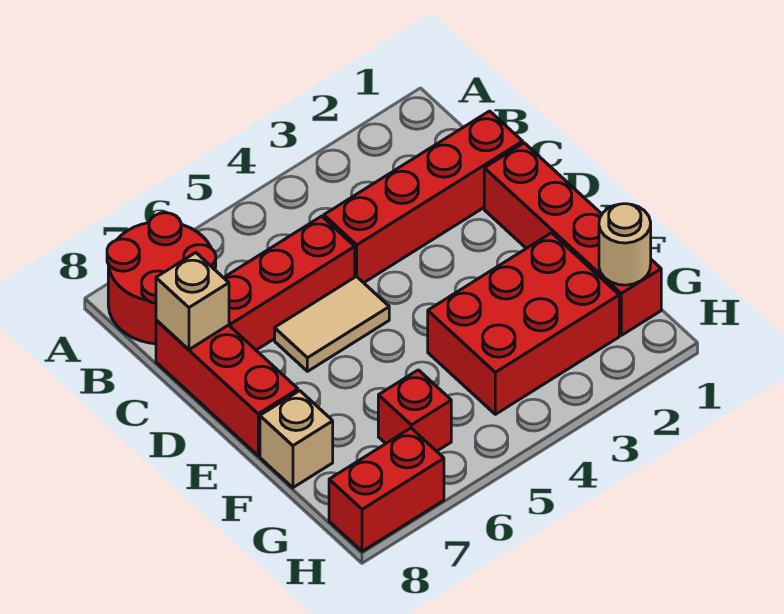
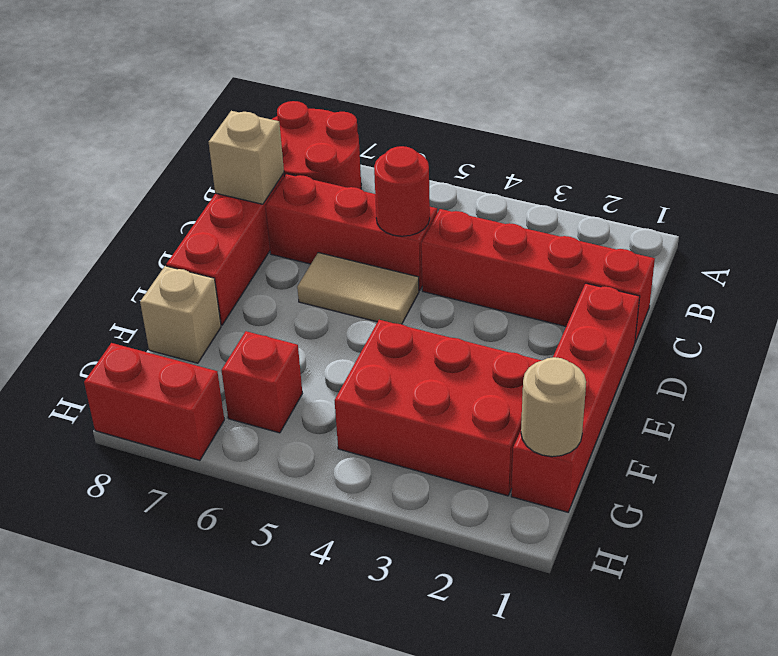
none -> red round brick C5 level 2

